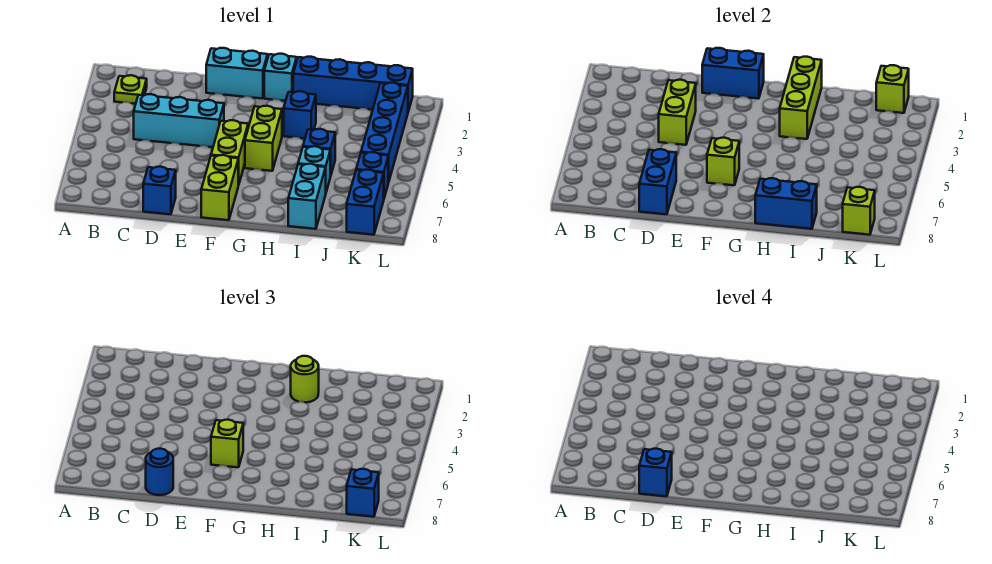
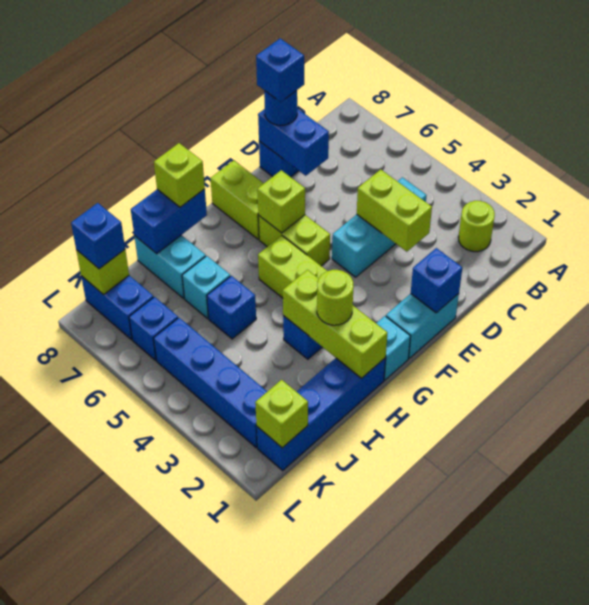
lime plate B2 level 1 -> lime round brick B2 level 1
blue brick E1:F1 level 2 -> blue brick E1 level 2
lime brick F6 level 3 -> lime brick H8 level 3

